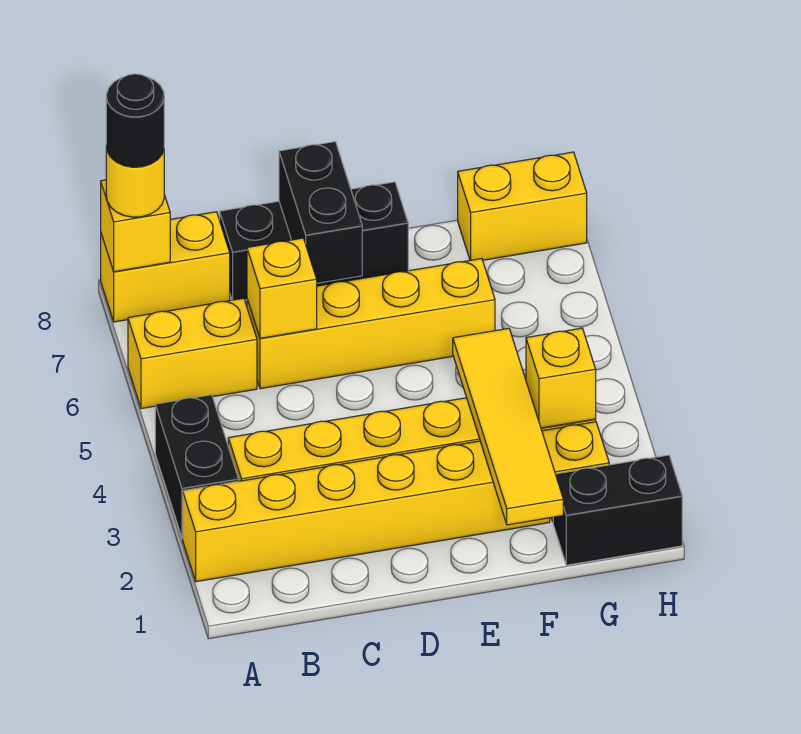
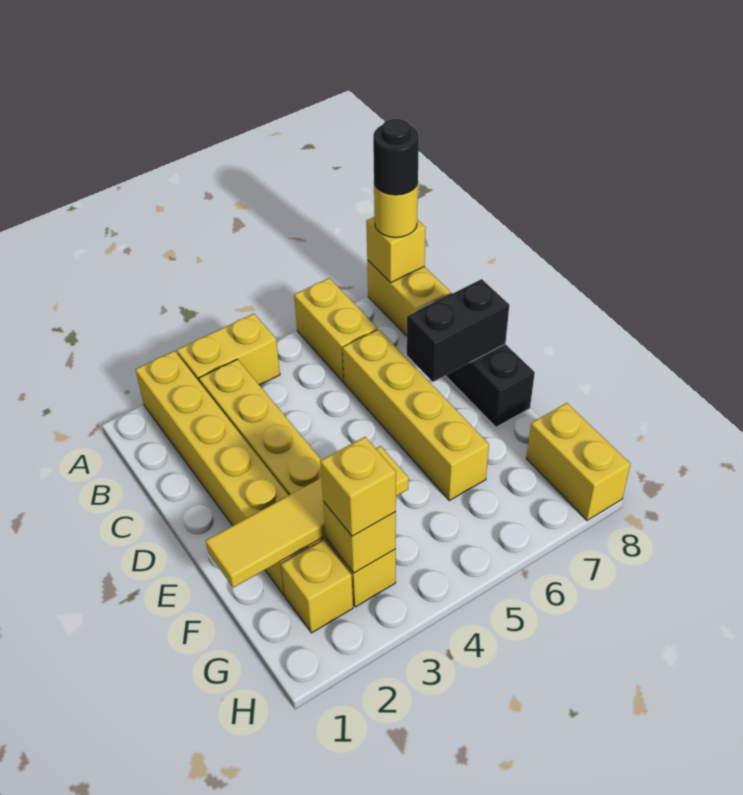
black brick A3:A4 level 1 -> yellow brick A3:A4 level 1
yellow brick C6 level 2 -> yellow brick G3 level 3
black brick G1:H1 level 1 -> none

